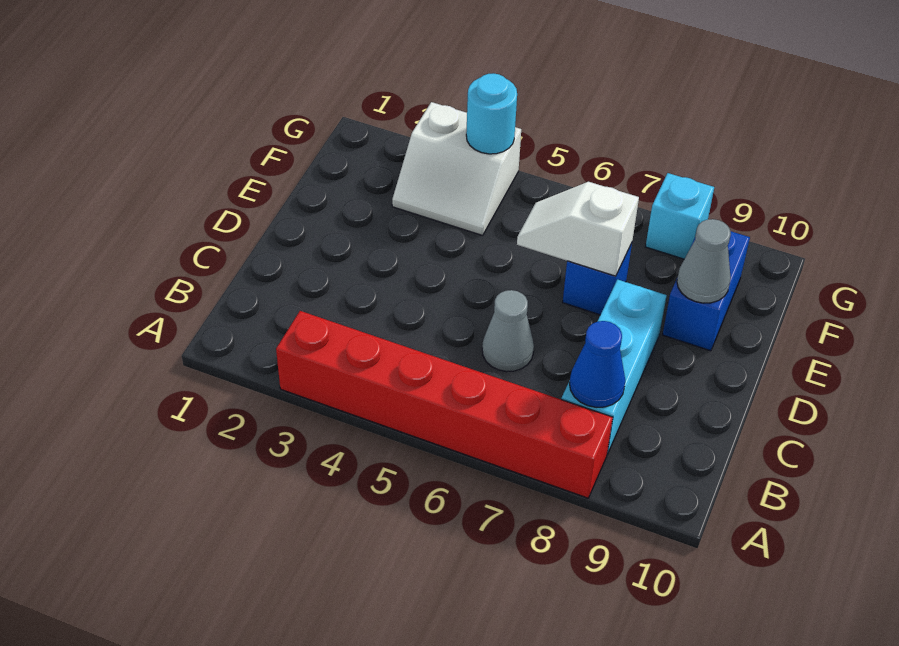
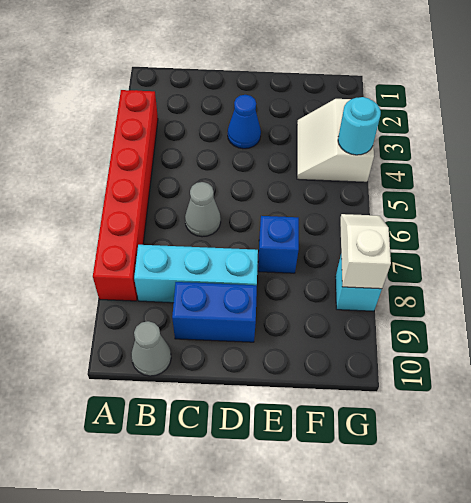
blue cone B8 level 2 -> blue cone D3 level 1
white slope E6:E7 level 2 top 7 -> white slope G7:G8 level 2 top 8
blue brick E9:F9 level 1 -> blue brick C9:D9 level 1
grey cone E9 level 2 -> grey cone B10 level 1

